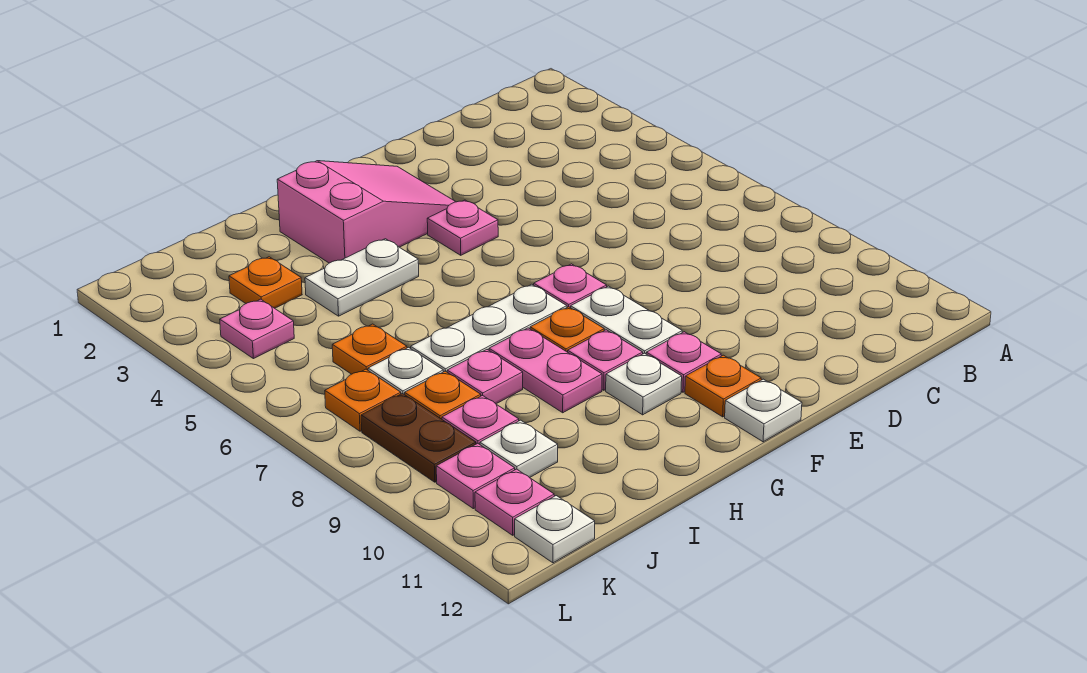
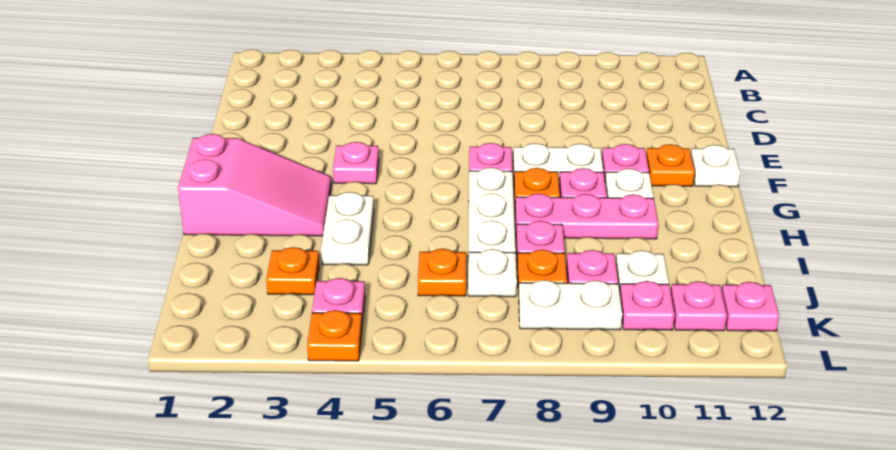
pink slope F2:H3 level 1 top H -> pink slope G1:H3 level 1 top 1
pink plate H8:H9 level 1 -> pink plate H8:H10 level 1
orange plate K7 level 1 -> orange plate L4 level 1
brown plate K8:K9 level 1 -> white plate K8:K9 level 1
white plate K12 level 1 -> pink plate K12 level 1

